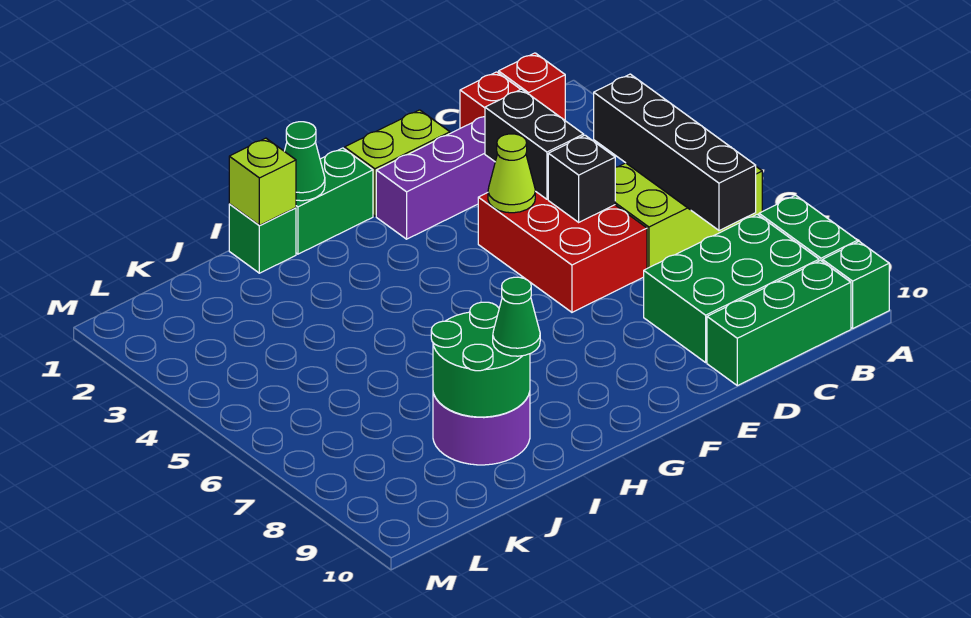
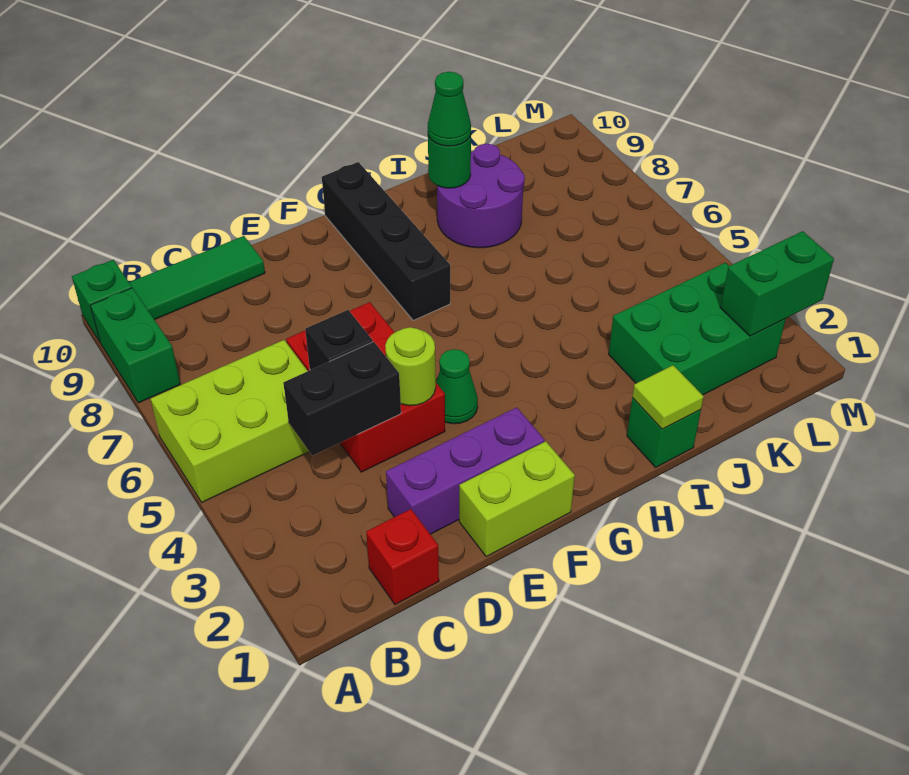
red brick B1 level 1 -> none
black brick B4:B7 level 2 -> black brick G7:G10 level 1
green brick B8:D9 level 1 -> green brick J2:L3 level 1
green brick B10:D10 level 1 -> green tile B10:D10 level 1
black brick D3:D4 level 2 -> black brick C4:D4 level 2
lime cone E4 level 2 -> lime round brick E4 level 2
green brick G1:H1 level 1 -> green brick L2:M2 level 2
green cone H1 level 2 -> green cone F4 level 1
lime brick I1 level 2 -> lime tile I1 level 2
green round brick I8:J9 level 2 -> green round brick I9 level 2

